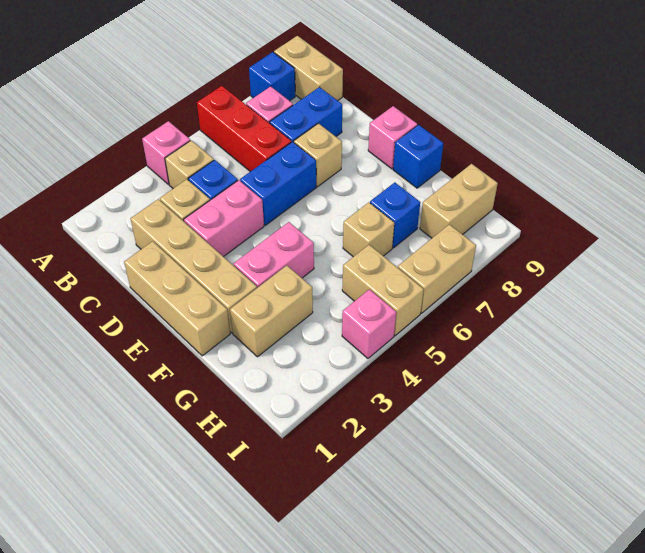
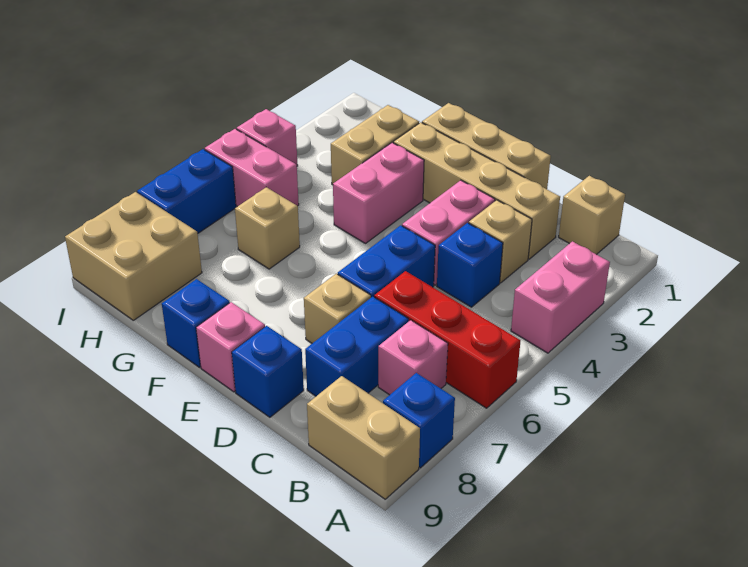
pink brick A4 level 1 -> pink brick A3:A4 level 1
tan brick B4 level 1 -> tan brick B1 level 1
blue brick G7 level 1 -> blue brick D9 level 1
tan brick H5:I5 level 1 -> pink brick H5:I5 level 1
tan brick H8:H9 level 1 -> tan brick H8:I9 level 1
tan brick I6:I7 level 1 -> blue brick I6:I7 level 1

